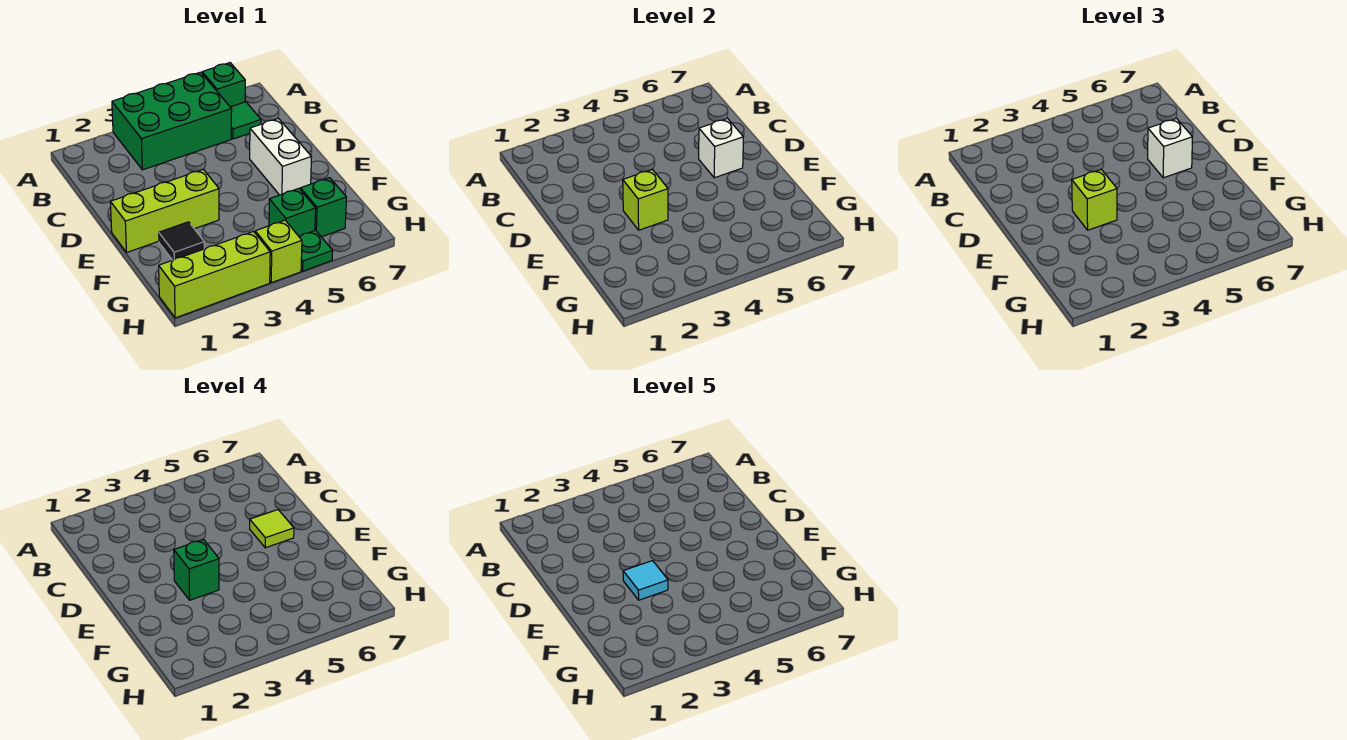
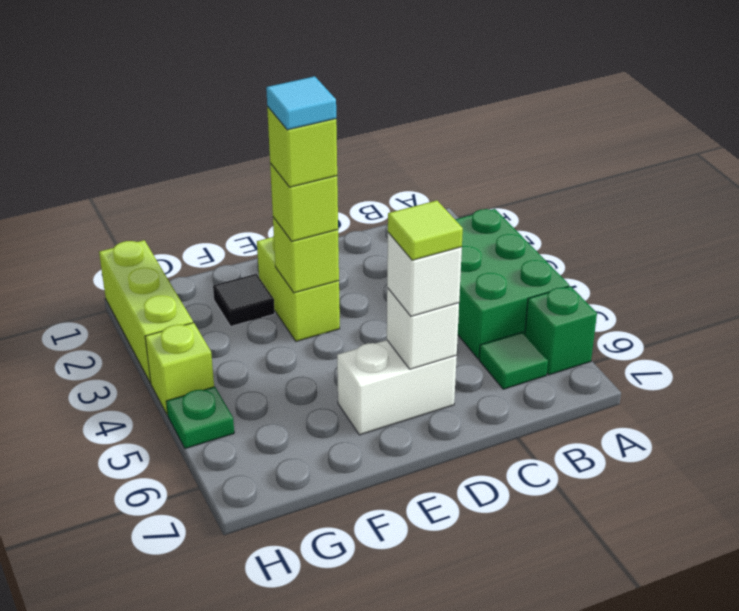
lime brick E1:E3 level 1 -> lime brick E2:E3 level 1
green brick E3 level 4 -> lime brick E3 level 4
green brick G5 level 1 -> none
green brick G6 level 1 -> none

